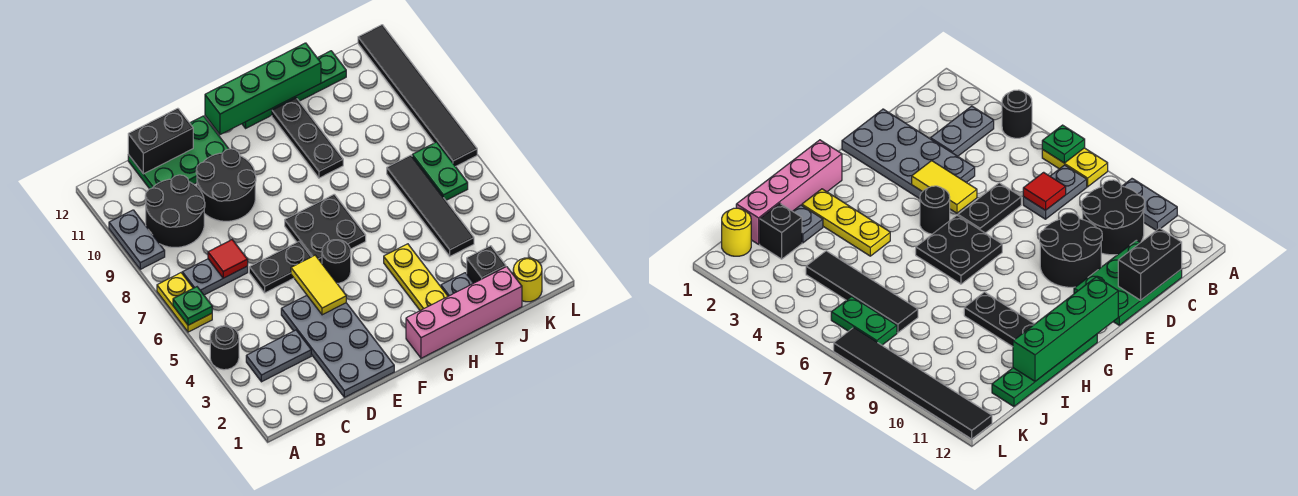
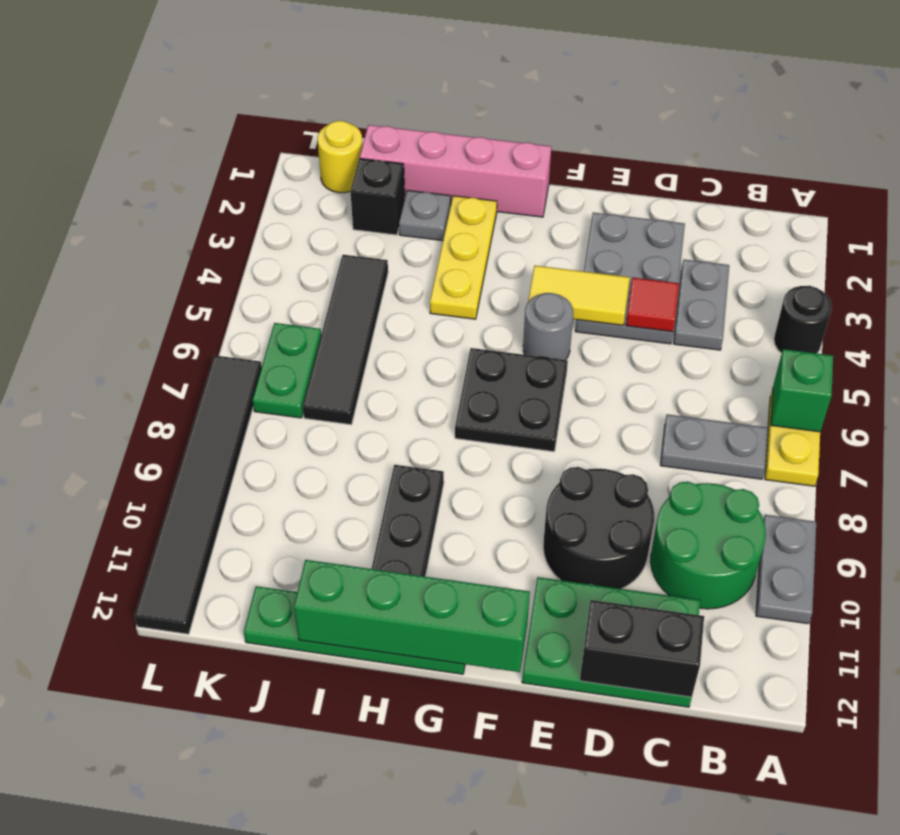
green plate A6 level 2 -> green brick A6 level 2
grey plate B3:C3 level 1 -> grey plate C3:C4 level 1
black round brick B9:C10 level 1 -> green round brick B9:C10 level 1
red tile C7 level 2 -> red tile D4 level 2
grey plate D1:E4 level 1 -> grey plate D2:E4 level 1
black plate D6:E6 level 1 -> none
yellow tile E4:E5 level 2 -> yellow tile E4:F4 level 2
black round brick F5 level 1 -> grey round brick F5 level 1

